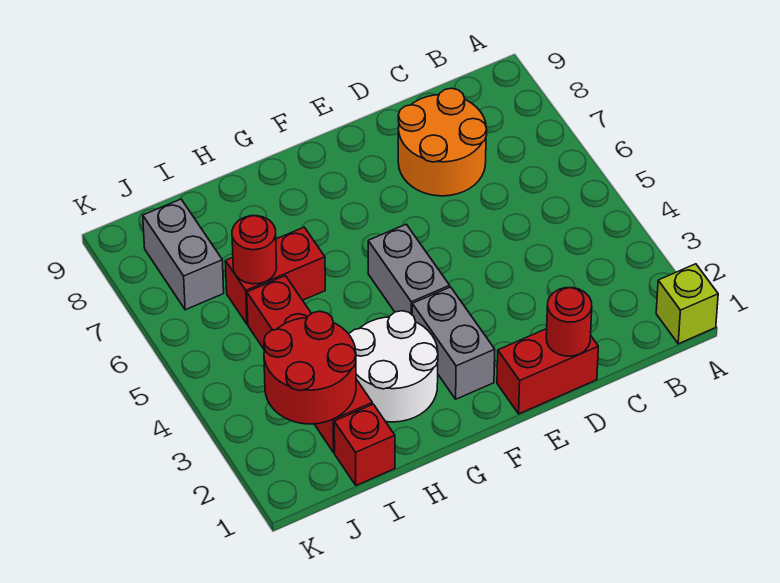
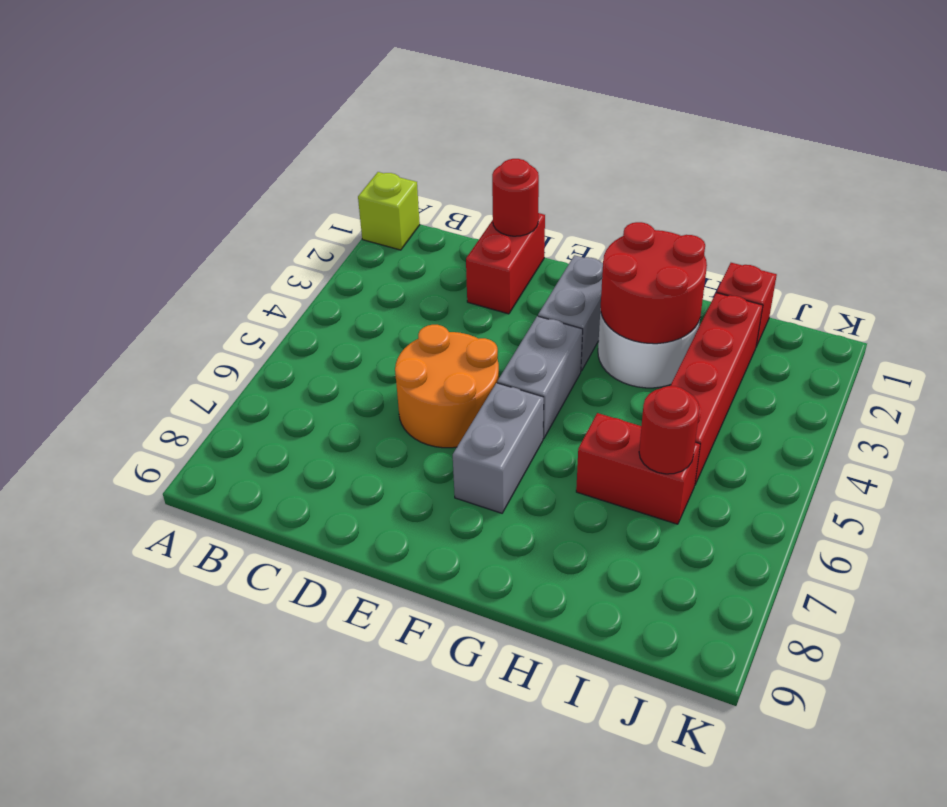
orange round brick C7:D8 level 1 -> orange round brick D5:E6 level 1
red brick D1:E1 level 1 -> red brick D1:D2 level 1
red round brick I2:J3 level 2 -> red round brick G2:H3 level 2
grey brick J7:J8 level 1 -> grey brick F6:F7 level 1

